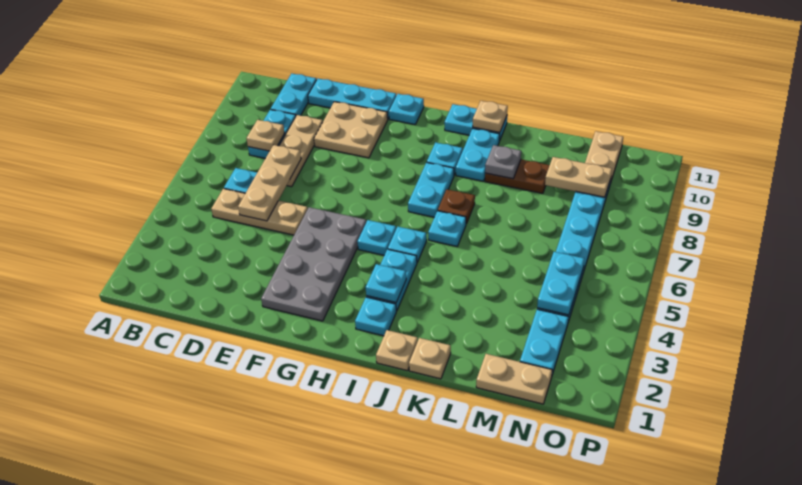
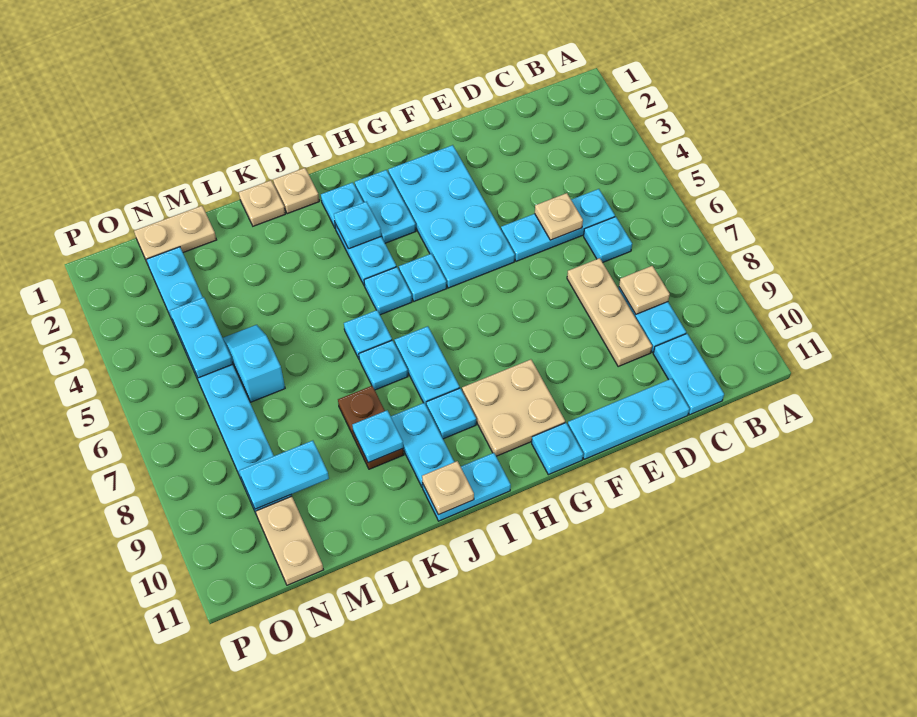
tan plate C5:E5 level 1 -> cyan plate C5:E5 level 1
tan plate D5:D7 level 2 -> tan plate D5 level 2
tan plate E9:F10 level 1 -> tan plate G9:H10 level 1
grey plate F2:G5 level 1 -> cyan plate F2:G5 level 1
none -> cyan plate H2:H3 level 1
brown plate J7 level 1 -> cyan plate J7 level 1
brown plate K9:L9 level 1 -> brown plate K8:K9 level 1
grey plate K9 level 2 -> cyan plate K9 level 2
none -> cyan slope M5:M6 level 1 top 6
tan plate M9:N9 level 2 -> cyan plate M9:N9 level 2

